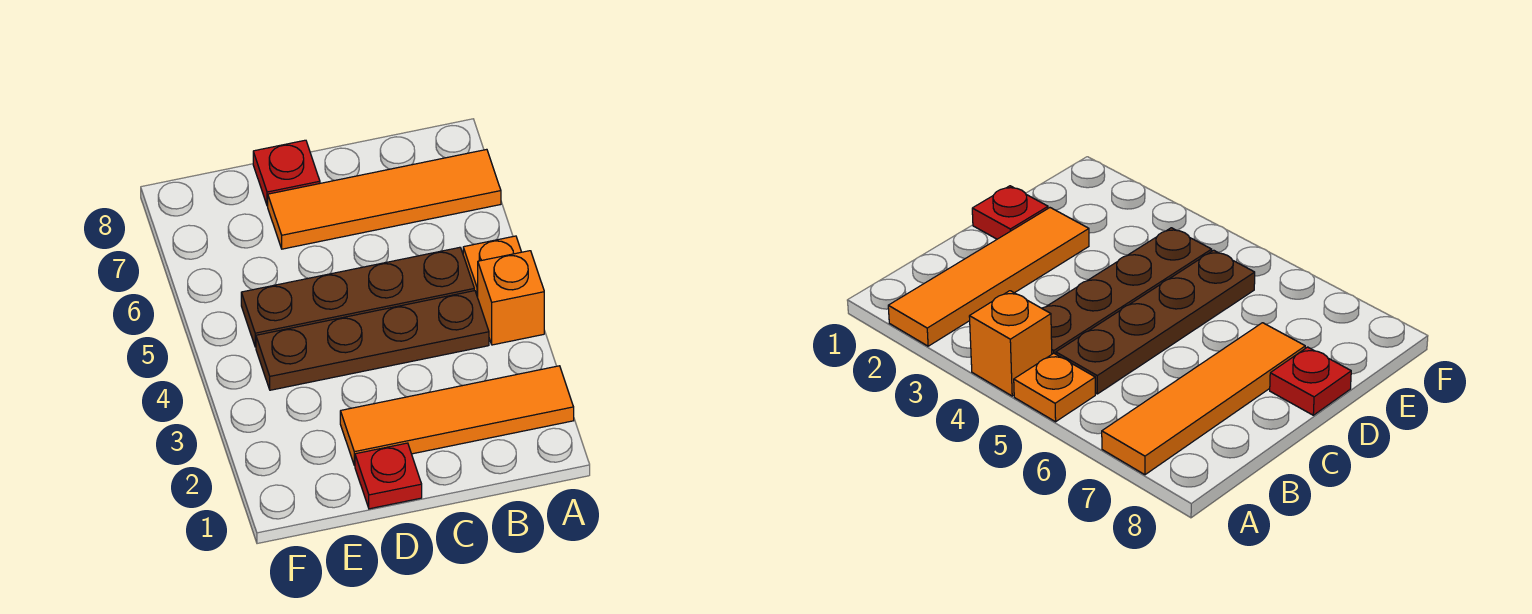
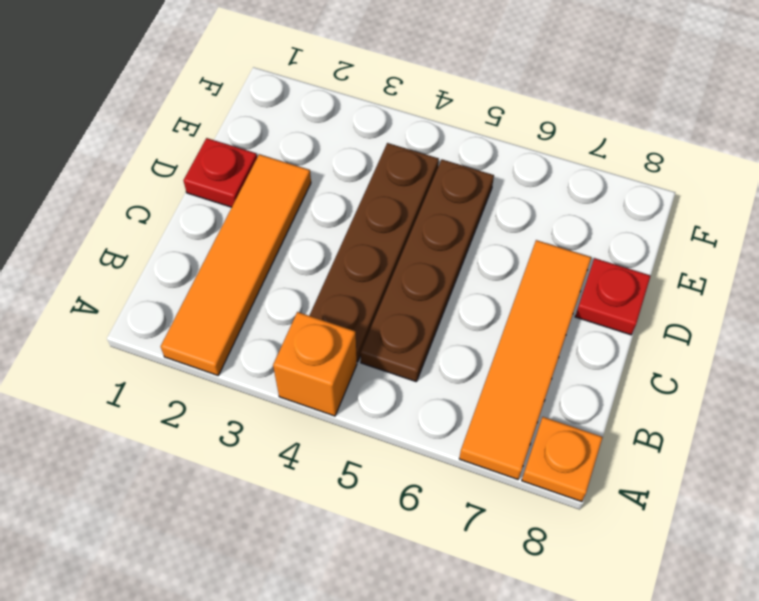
orange plate A5 level 1 -> orange plate A8 level 1

